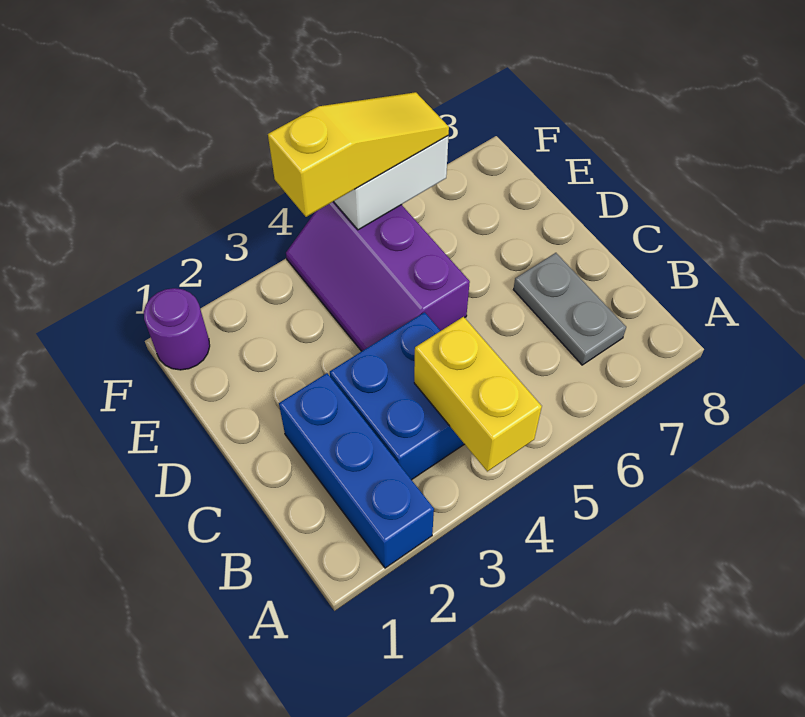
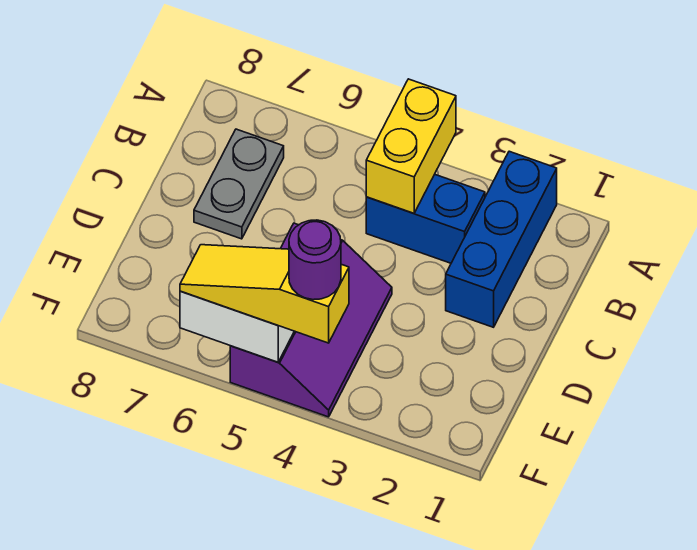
blue brick B3:C4 level 1 -> blue brick B3:B4 level 1
purple round brick F1 level 1 -> purple round brick F4 level 4

